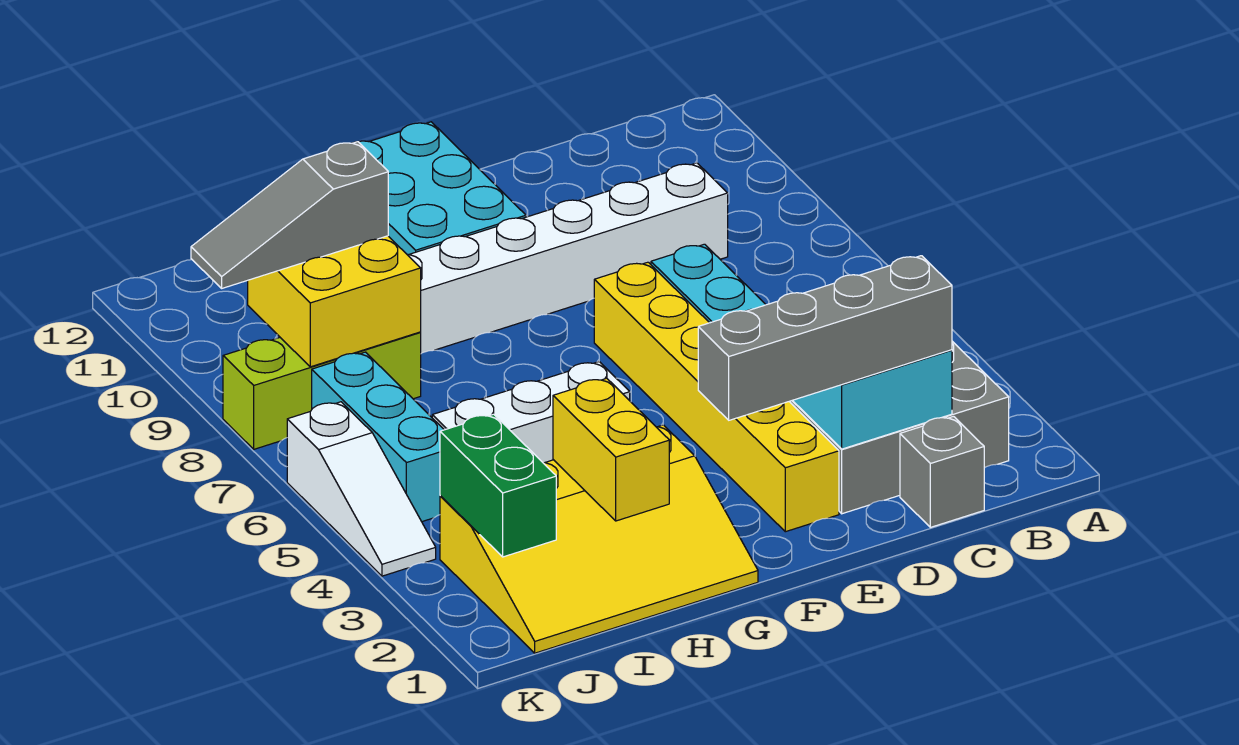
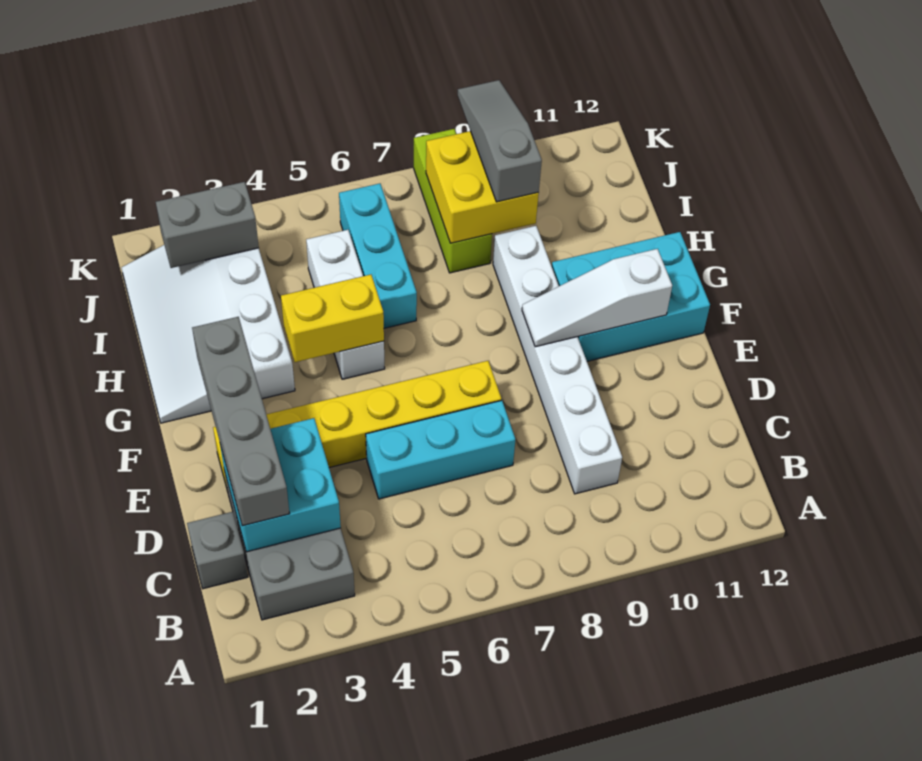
yellow slope G1:J3 level 1 top 3 -> white slope G1:J3 level 1 top 3
yellow brick H2:H3 level 2 -> yellow brick G4:G5 level 2
green brick J2:J3 level 2 -> grey brick J2:J3 level 2
cyan brick J5:J7 level 1 -> cyan brick H6:J6 level 1
white slope K4:K6 level 1 top 6 -> white slope F9:F11 level 2 top 11

